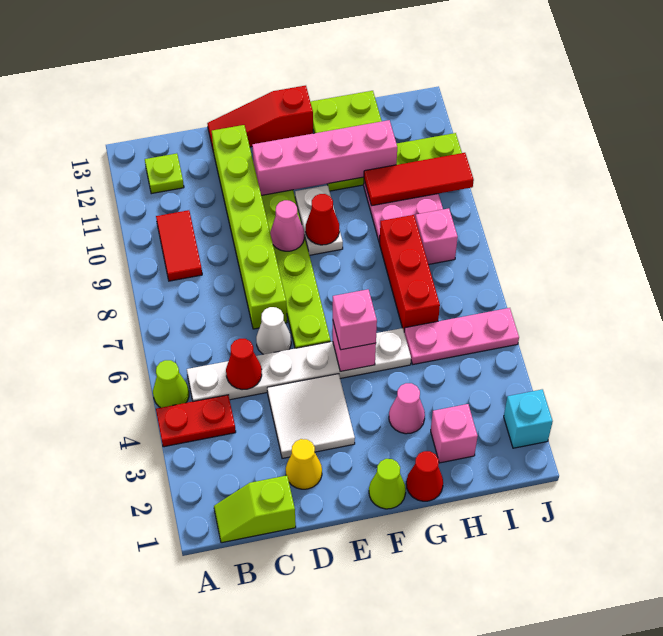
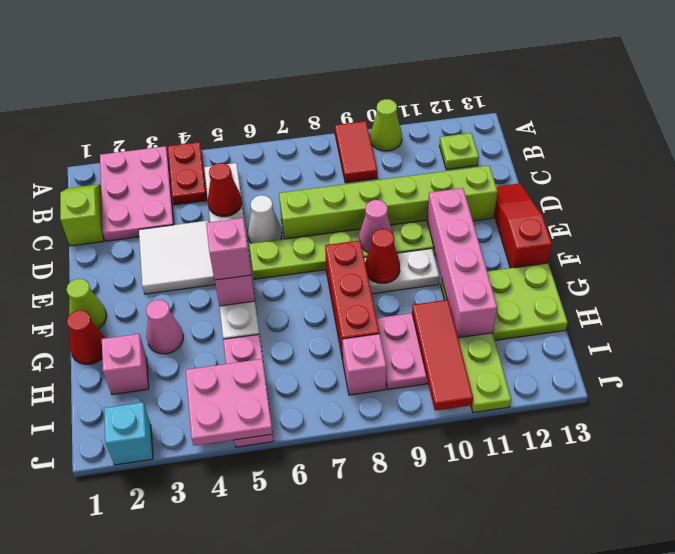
none -> pink plate A2:C3 level 1
lime cone A5 level 1 -> lime cone A10 level 1
red tile B9:B10 level 1 -> red tile A9:B9 level 1
yellow cone D2 level 1 -> none
red brick H6:H8 level 1 -> red brick F8:H8 level 1
none -> pink plate I4:J5 level 2

